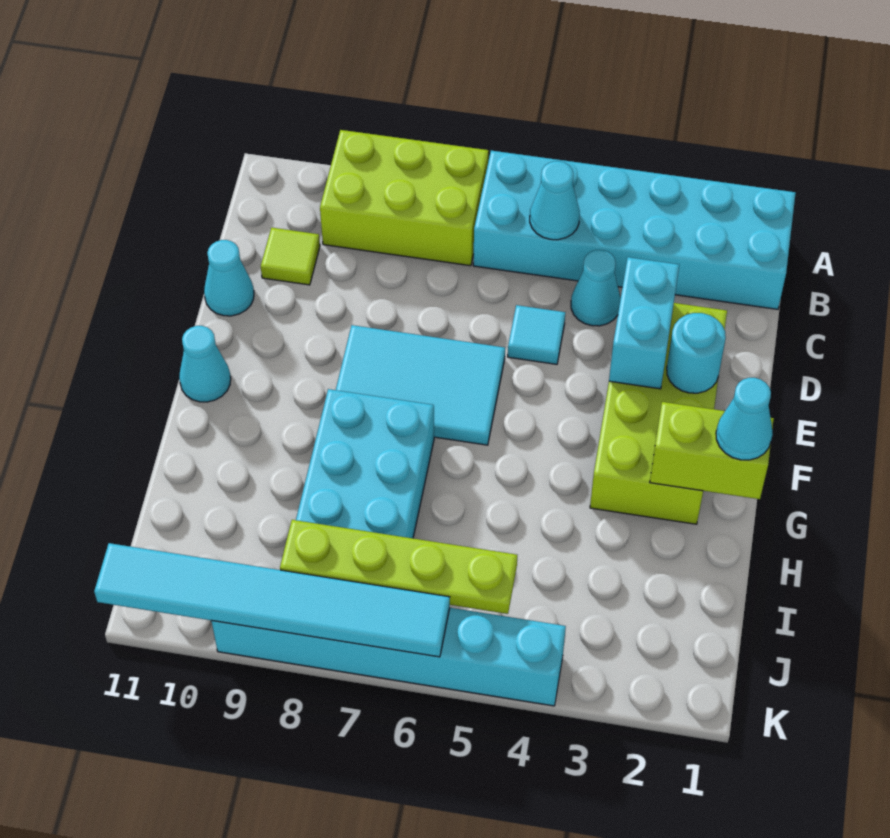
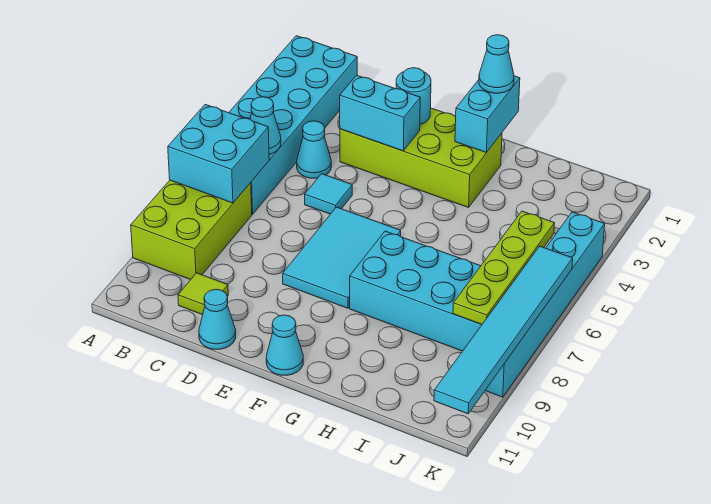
none -> cyan brick A6:B7 level 2
lime brick G1:G2 level 2 -> cyan brick G1:G2 level 2

